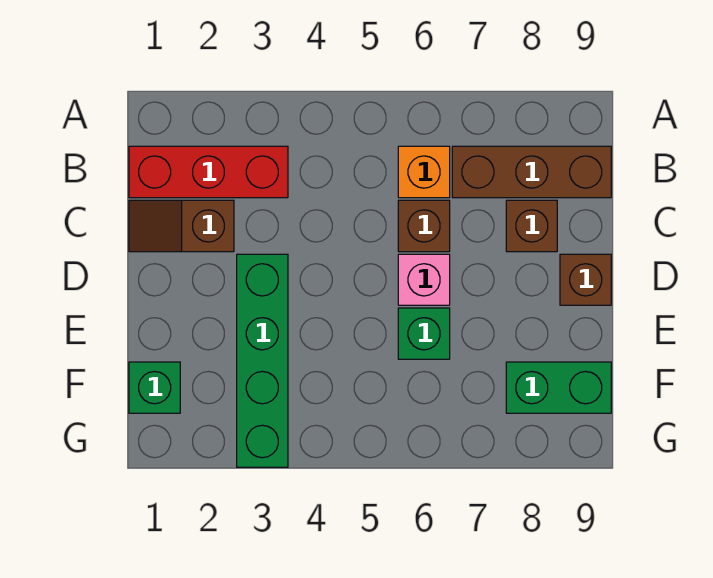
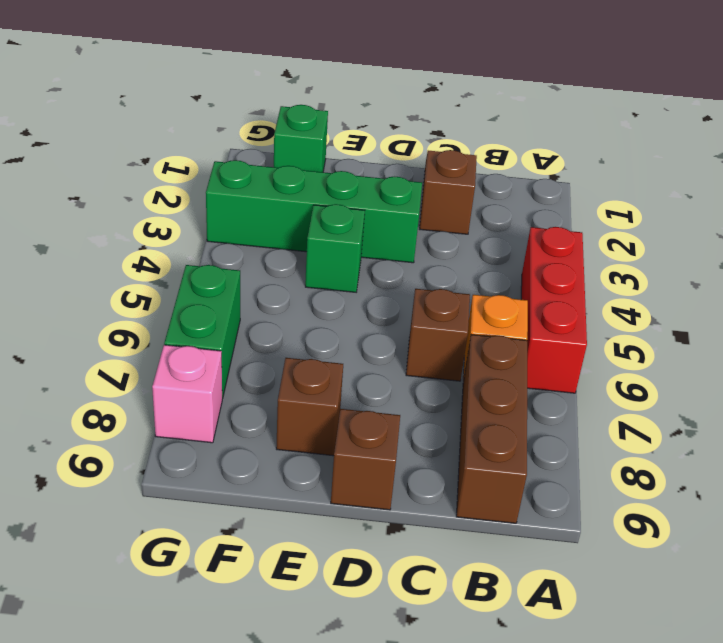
red brick B1:B3 level 1 -> red brick A4:A6 level 1
brown brick C8 level 1 -> brown brick E8 level 1
pink brick D6 level 1 -> pink brick G8 level 1
green brick E6 level 1 -> green brick E4 level 1
green brick F8:F9 level 1 -> green brick G6:G7 level 1

